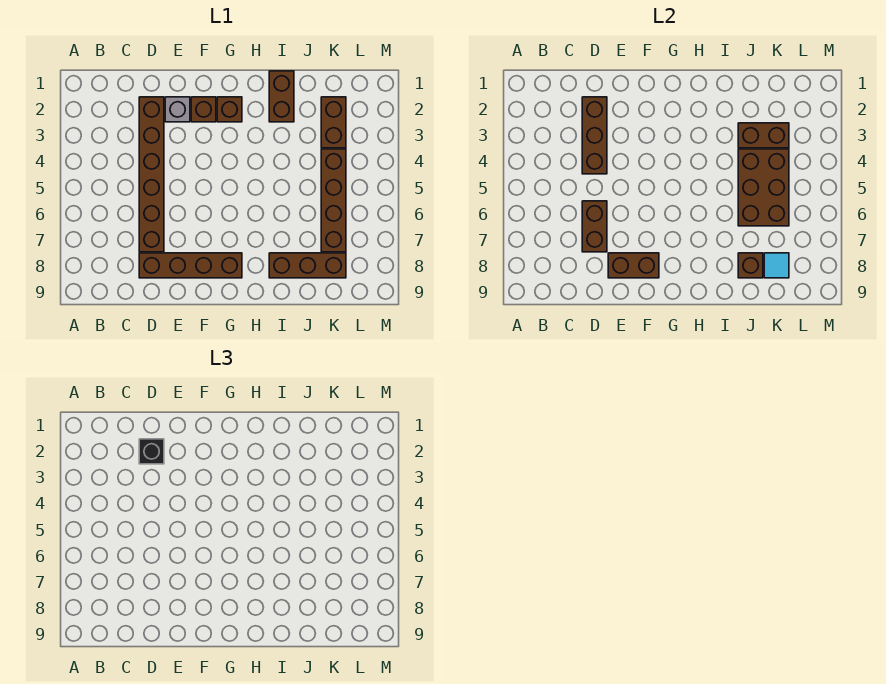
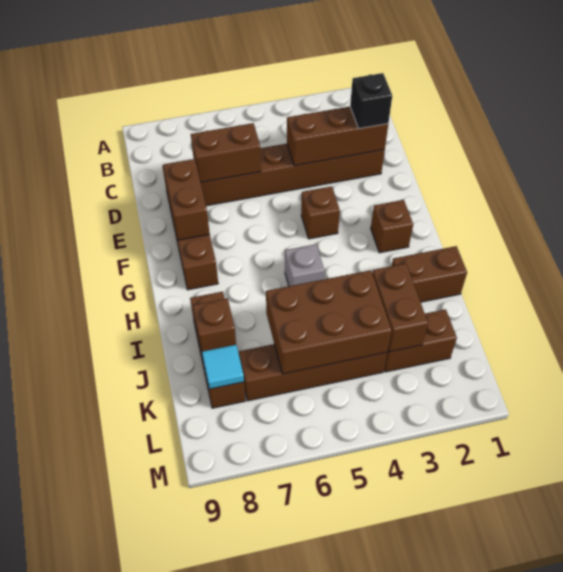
grey brick E2 level 1 -> grey brick H5 level 1
brown brick F2 level 1 -> brown brick F4 level 1

